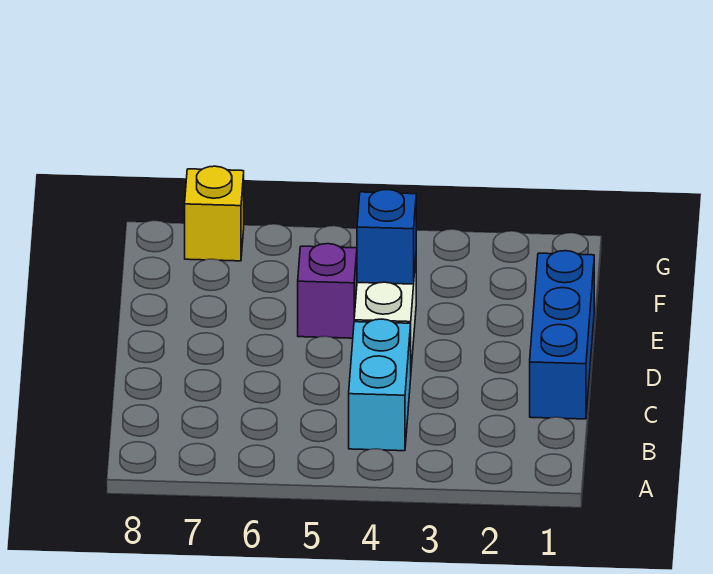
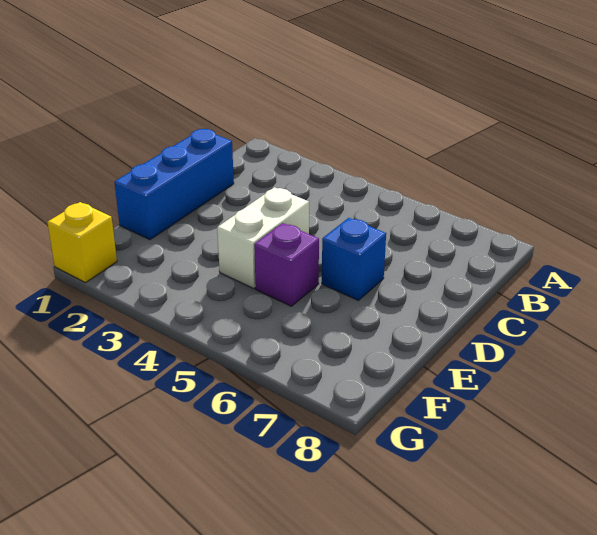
cyan brick B4:C4 level 1 -> none
blue brick E4 level 2 -> blue brick D6 level 1
yellow brick G7 level 1 -> yellow brick G1 level 1

